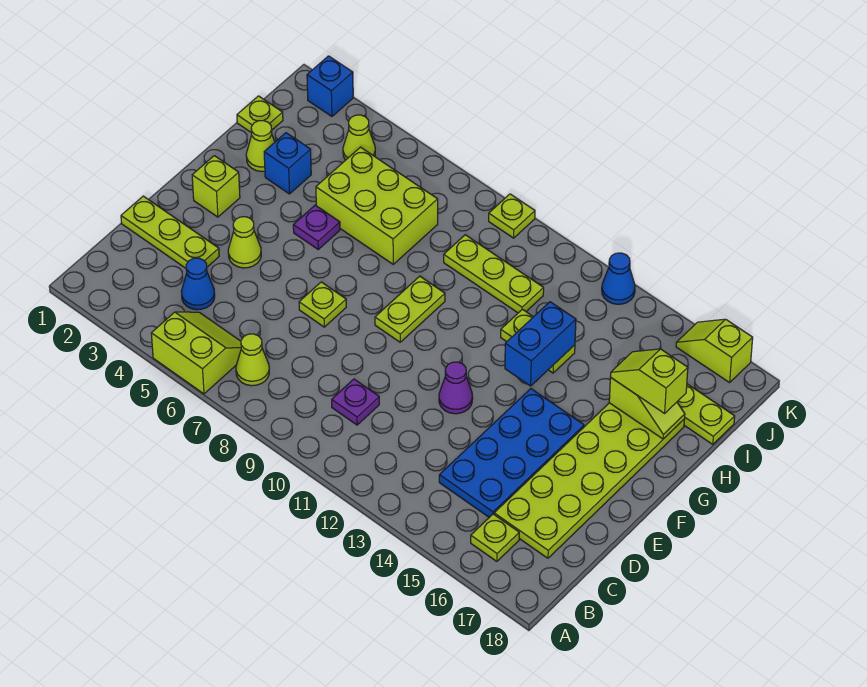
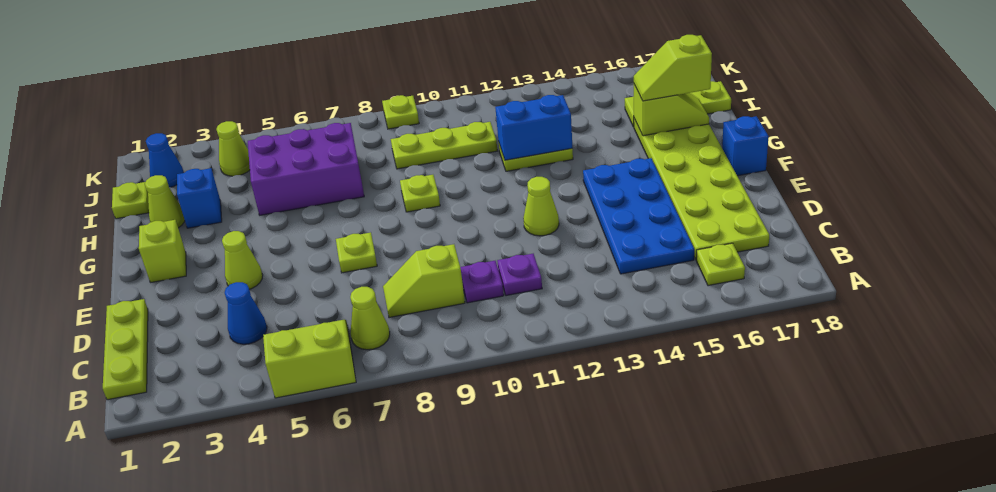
lime plate D1:D3 level 1 -> lime plate B1:D1 level 1
purple cone E12 level 1 -> lime cone E12 level 1
lime plate F9:G9 level 1 -> lime plate G9 level 1
purple plate G5 level 1 -> purple plate C11 level 1
blue brick G13:H13 level 2 -> blue brick H12:H13 level 2
lime brick H5:I7 level 1 -> purple brick H5:I7 level 1
blue brick K2 level 1 -> blue brick F18 level 1
blue cone K13 level 1 -> blue cone J2 level 1
lime slope K16:K17 level 1 top 17 -> lime slope C8:C9 level 1 top 9

